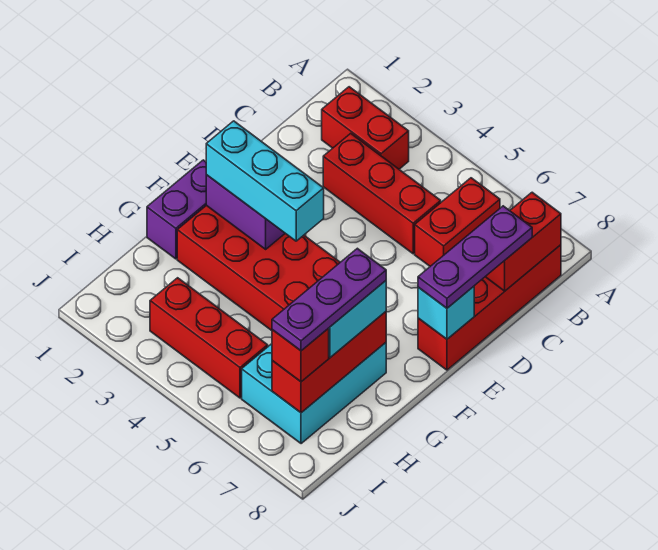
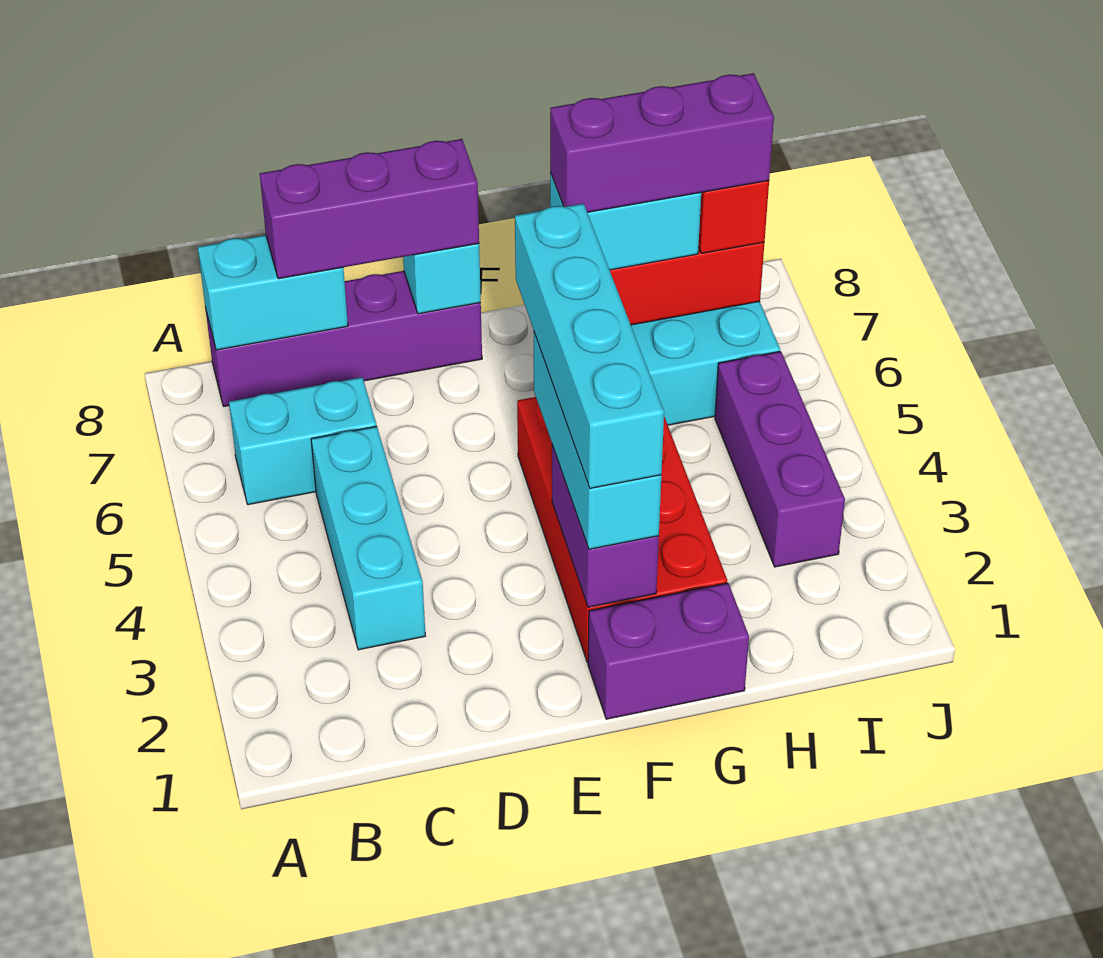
red brick B2:B3 level 1 -> none
red brick B6:C6 level 1 -> cyan brick B6:C6 level 1
red brick B8:E8 level 1 -> purple brick B8:E8 level 1
red brick B8:C8 level 2 -> cyan brick B8:C8 level 2
red brick C3:C5 level 1 -> cyan brick C3:C5 level 1
purple plate C8:E8 level 3 -> purple brick C8:E8 level 3
none -> cyan brick F2:F5 level 4
purple plate G7:I7 level 4 -> purple brick G7:I7 level 4
red brick I3:I5 level 1 -> purple brick I3:I5 level 1

